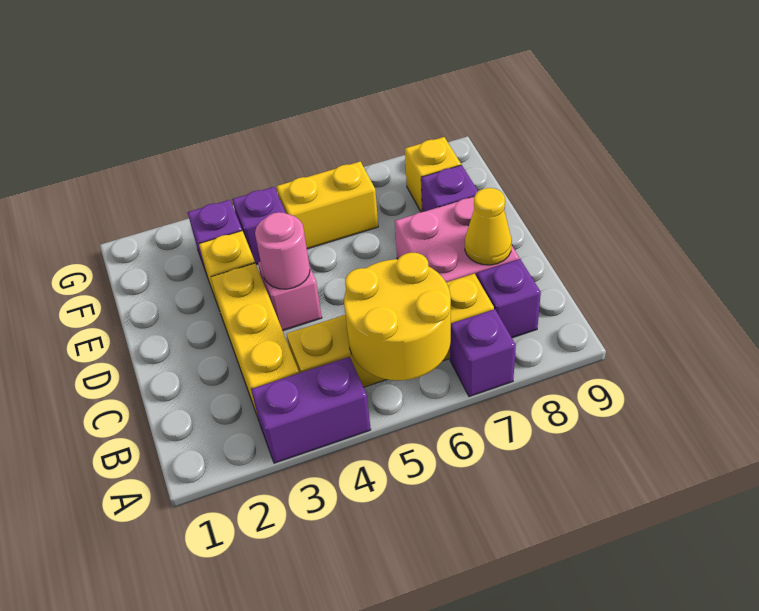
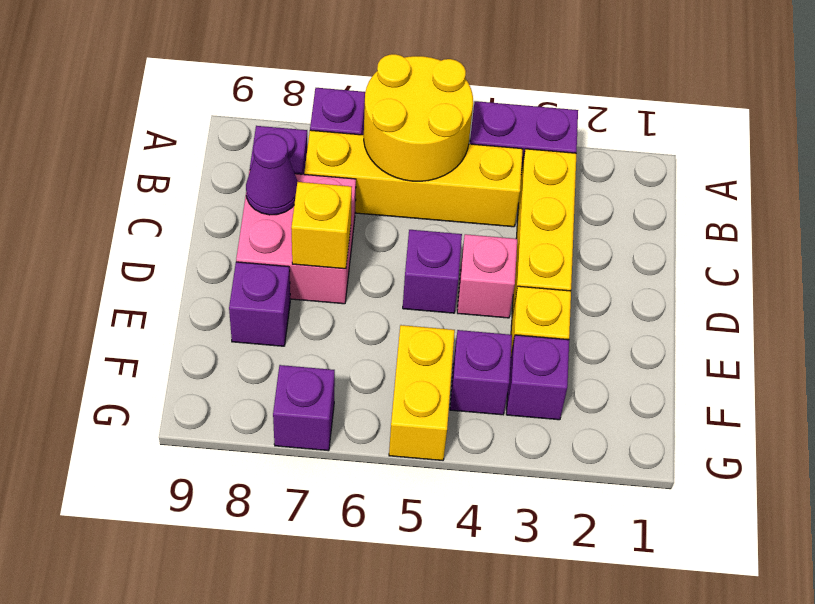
yellow cone C8 level 2 -> purple cone C8 level 2
pink round brick D4 level 2 -> none
none -> purple brick D5 level 1
yellow brick F5:F6 level 1 -> yellow brick F5:G5 level 1
yellow brick F8 level 1 -> yellow brick D7 level 2
none -> purple brick G7 level 1

